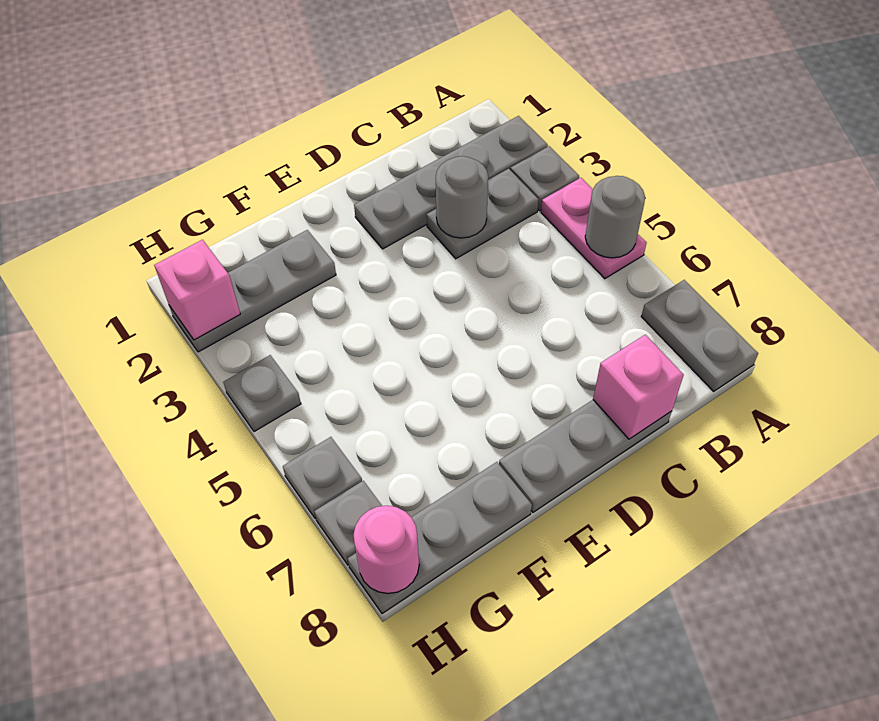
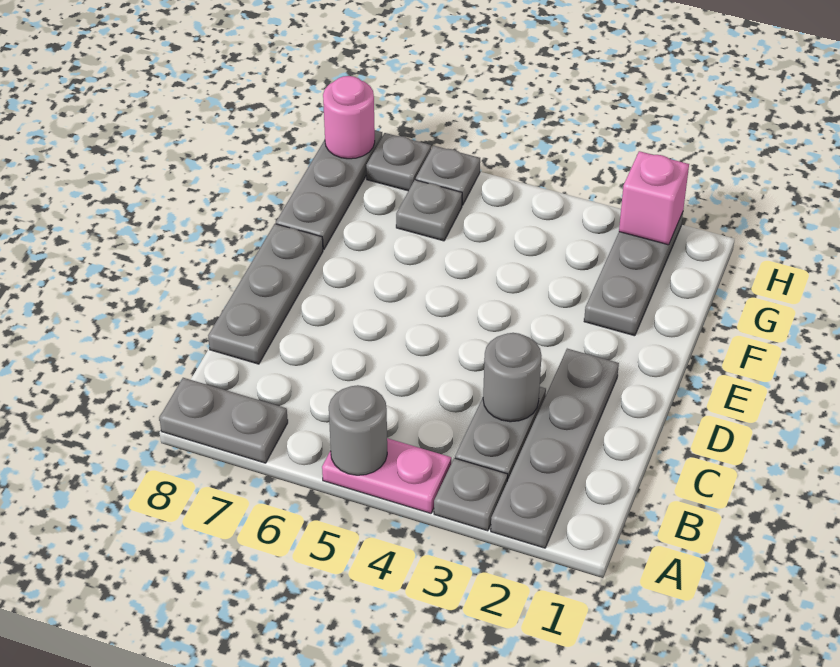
pink brick C8 level 2 -> none
grey plate H4 level 1 -> grey plate G6 level 1

